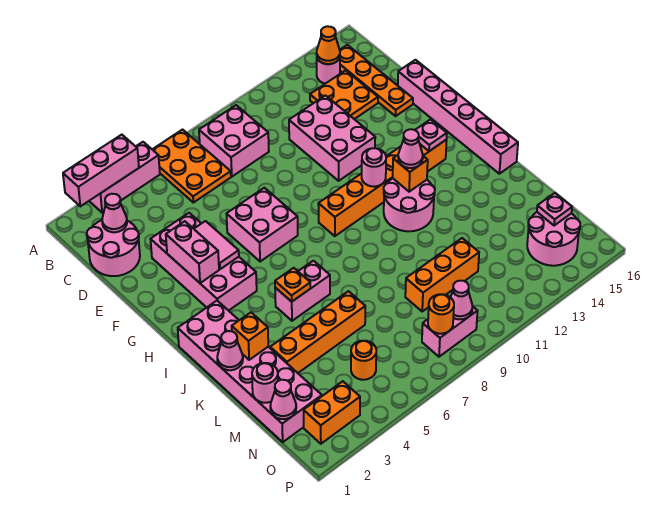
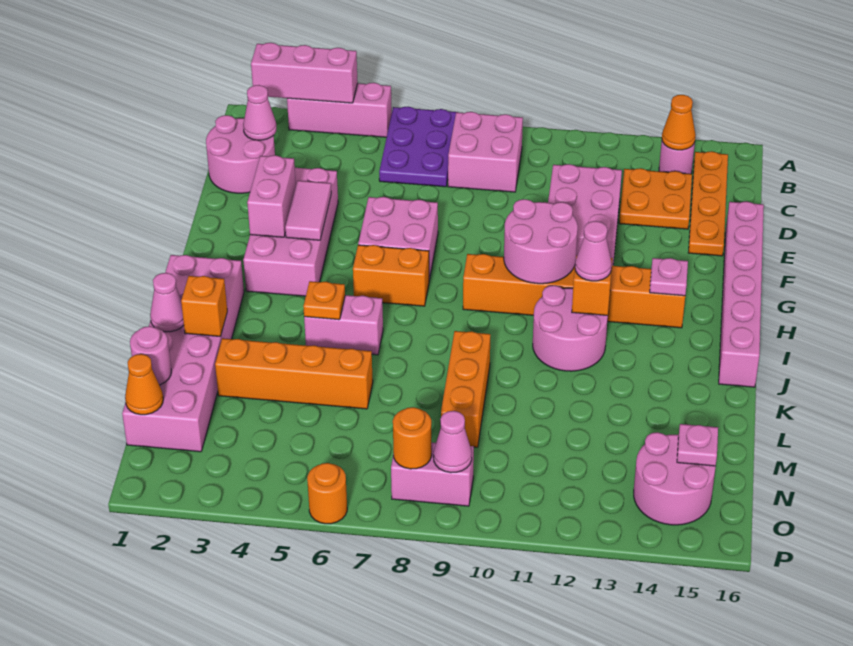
orange plate A6:C7 level 1 -> purple plate A6:C7 level 1
pink round brick H11 level 2 -> pink round brick G10:H11 level 2
orange brick M9:M11 level 1 -> orange brick K9:M9 level 1
pink cone N1 level 2 -> orange cone N1 level 2
orange round brick N5 level 1 -> orange round brick P6 level 1
orange brick O2:O3 level 1 -> orange brick H6:H7 level 1

